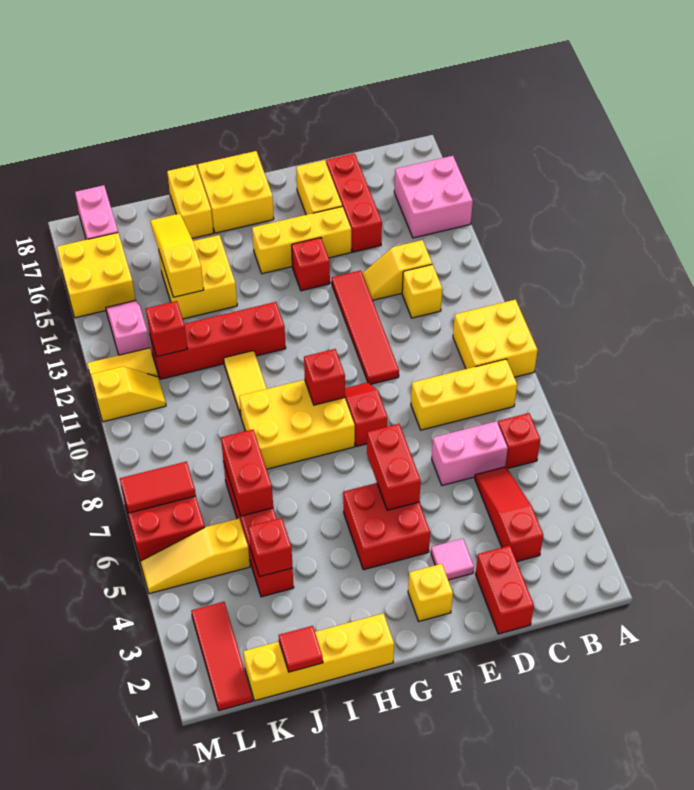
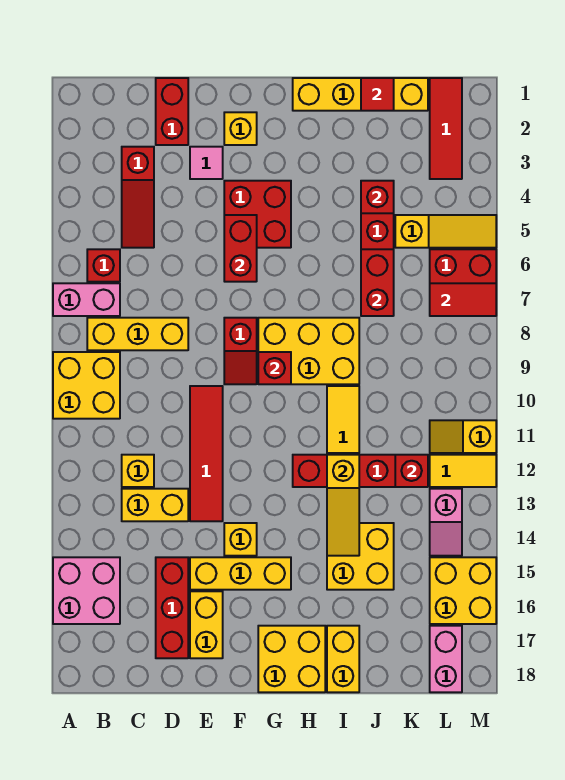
pink brick C6:D6 level 1 -> pink brick A7:B7 level 1
yellow slope C13:D13 level 1 top C -> yellow brick C13:D13 level 1
red brick F14 level 1 -> yellow brick F14 level 1
yellow slope J14:J16 level 2 top 14 -> yellow slope I12:I14 level 2 top 12

